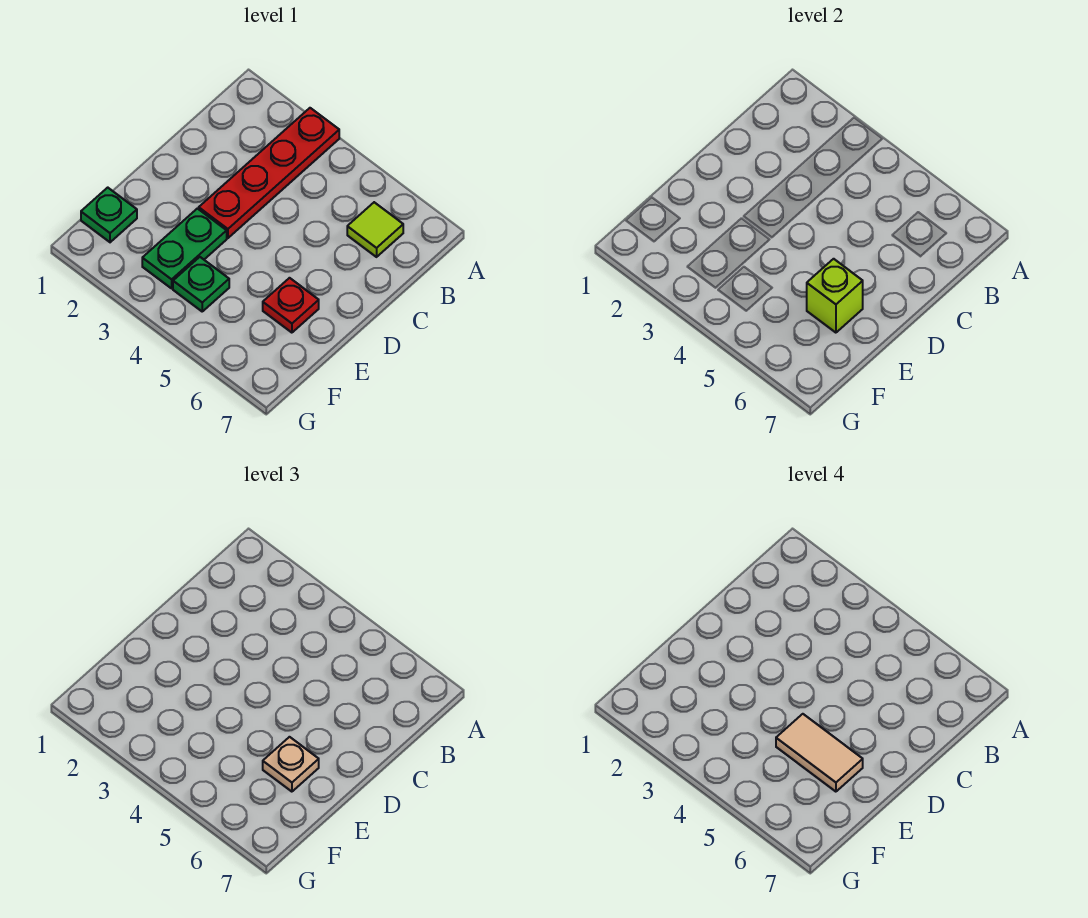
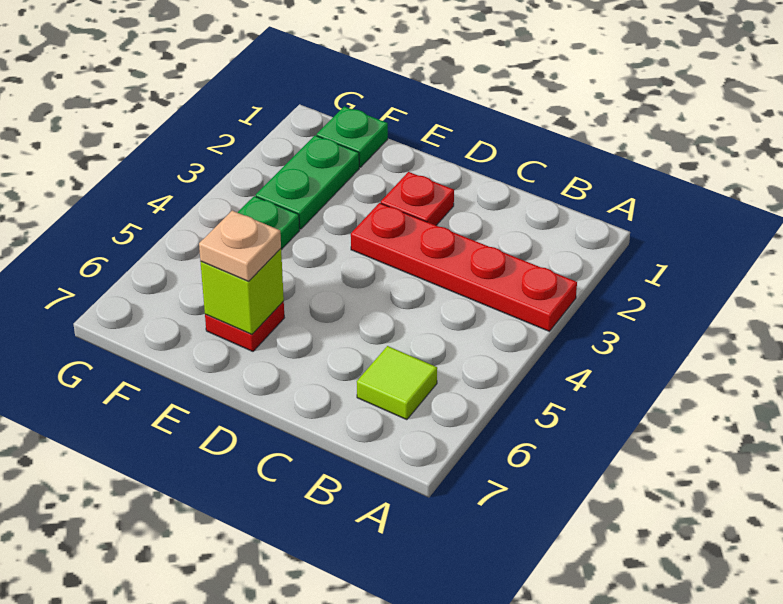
none -> red plate D2 level 1
green plate E3:F3 level 1 -> green plate F2:F3 level 1
tan tile E5:E6 level 4 -> none

